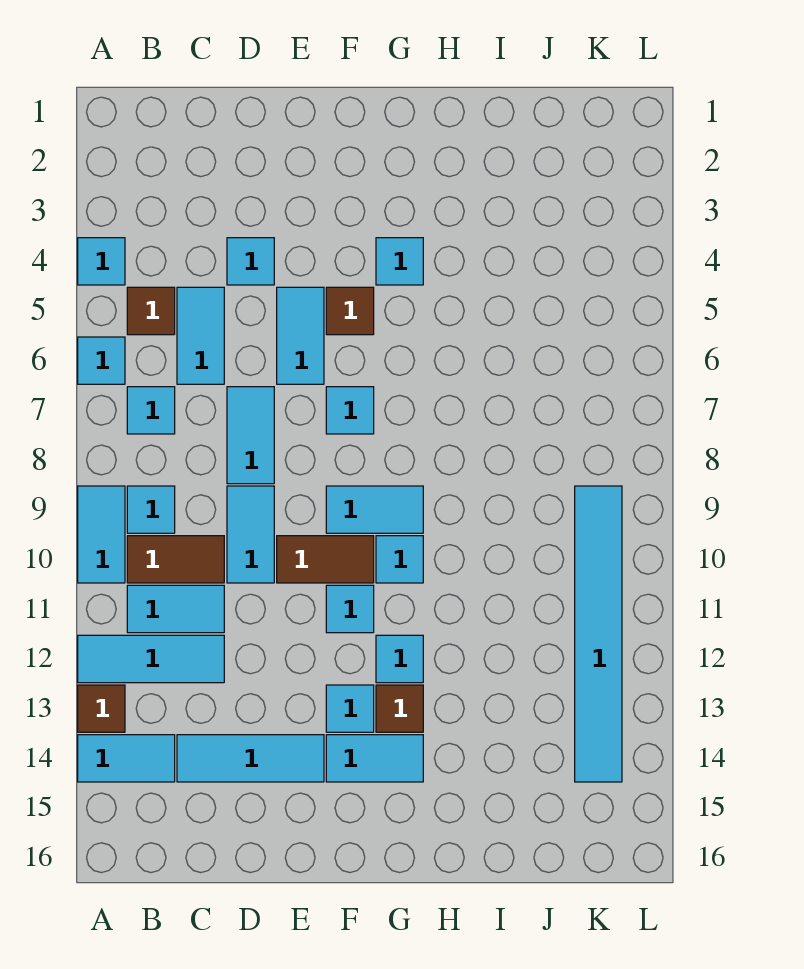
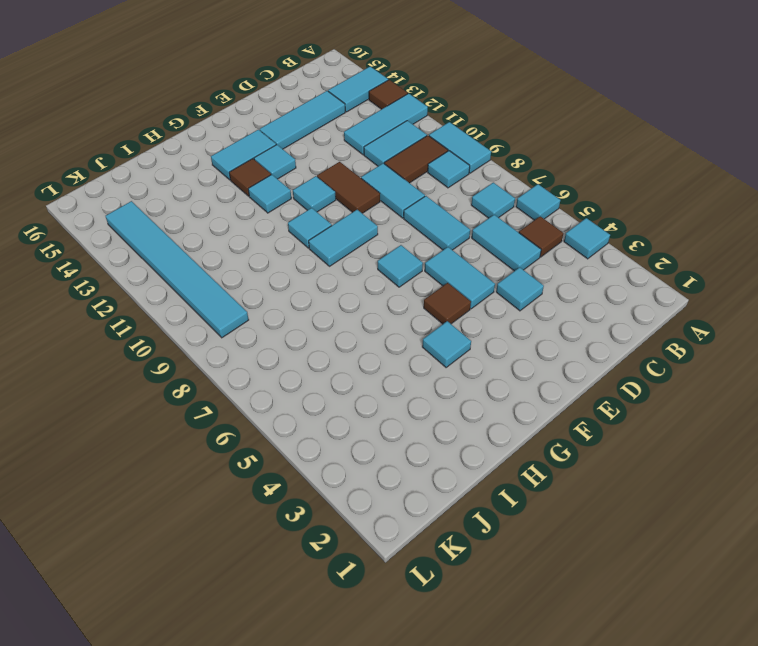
brown tile E10:F10 level 1 -> brown tile E10:E11 level 1

